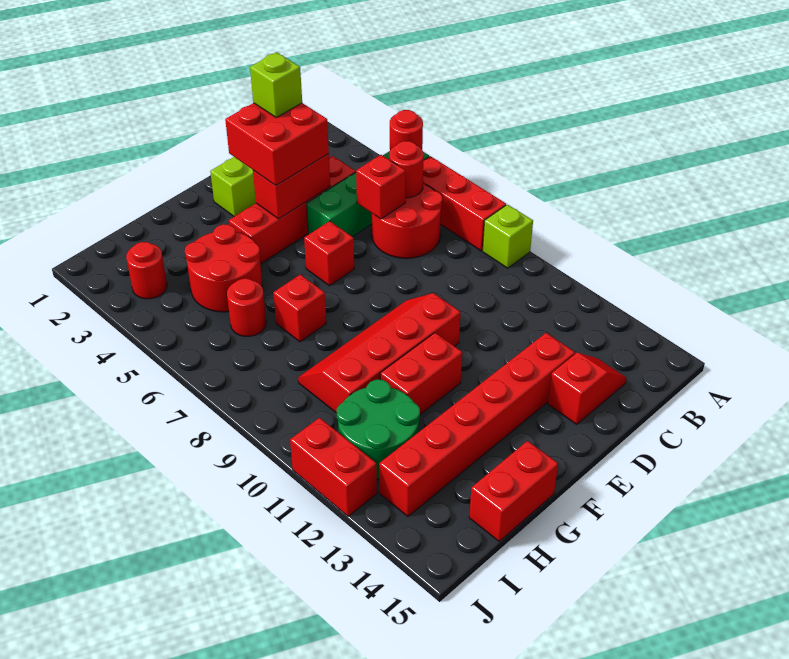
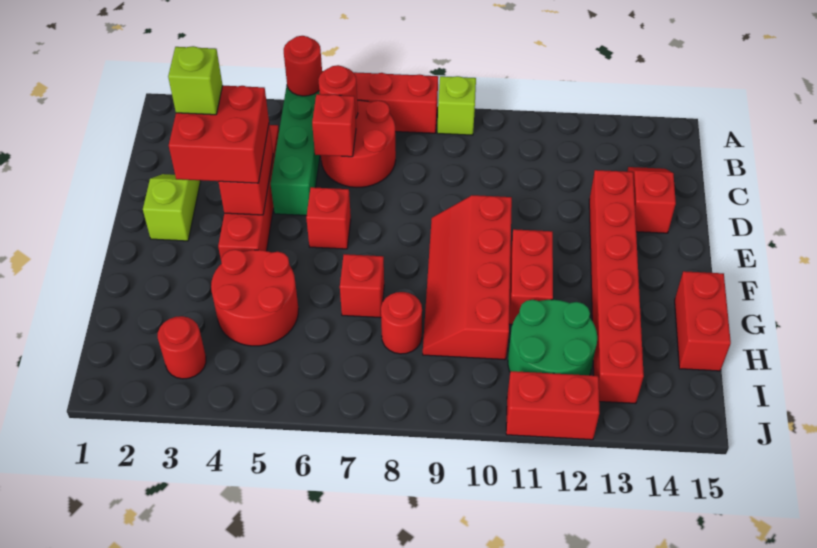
red round brick H6 level 1 -> red round brick H8 level 1

